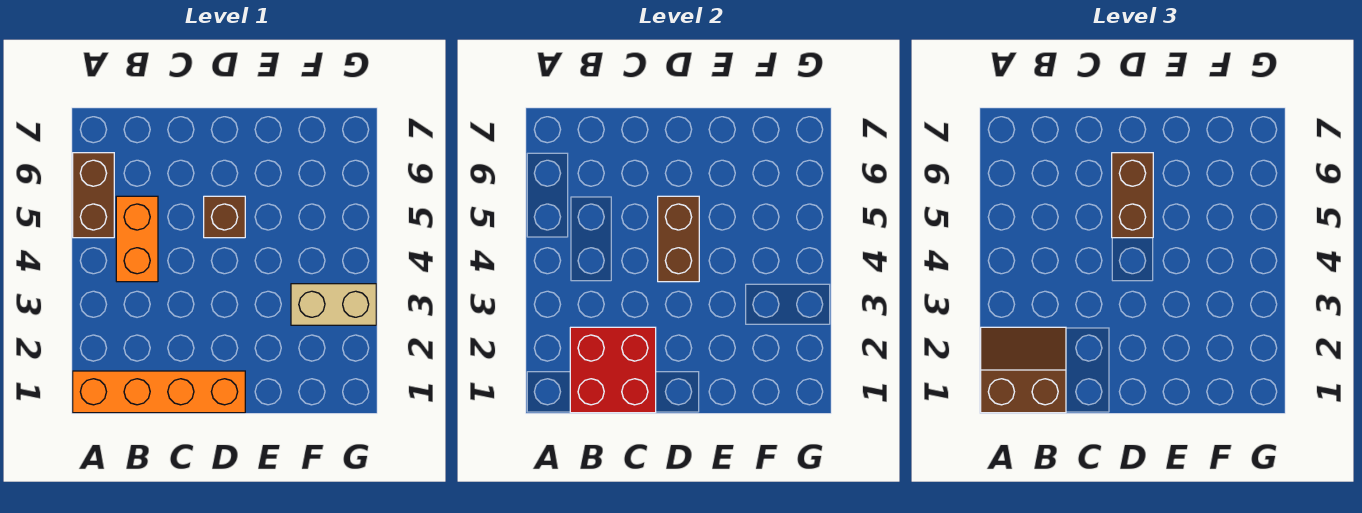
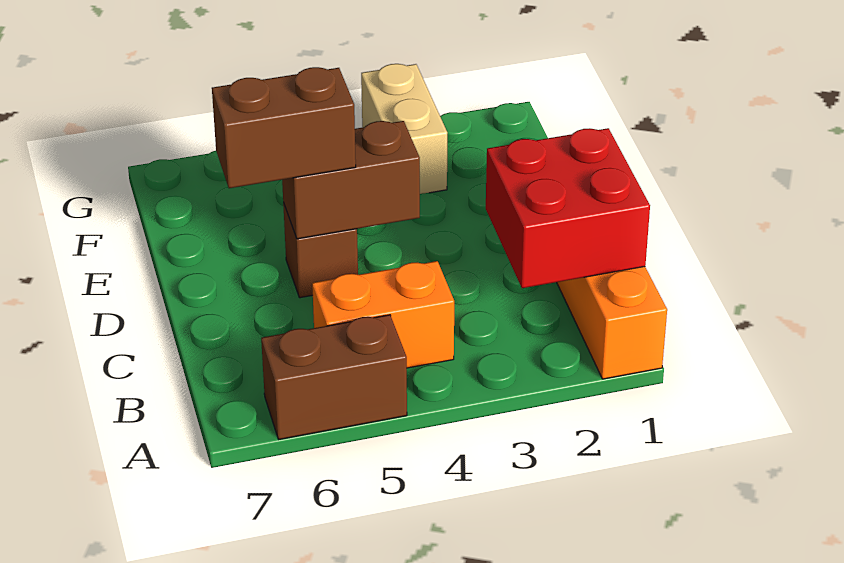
brown slope A1:B2 level 3 top 1 -> none

